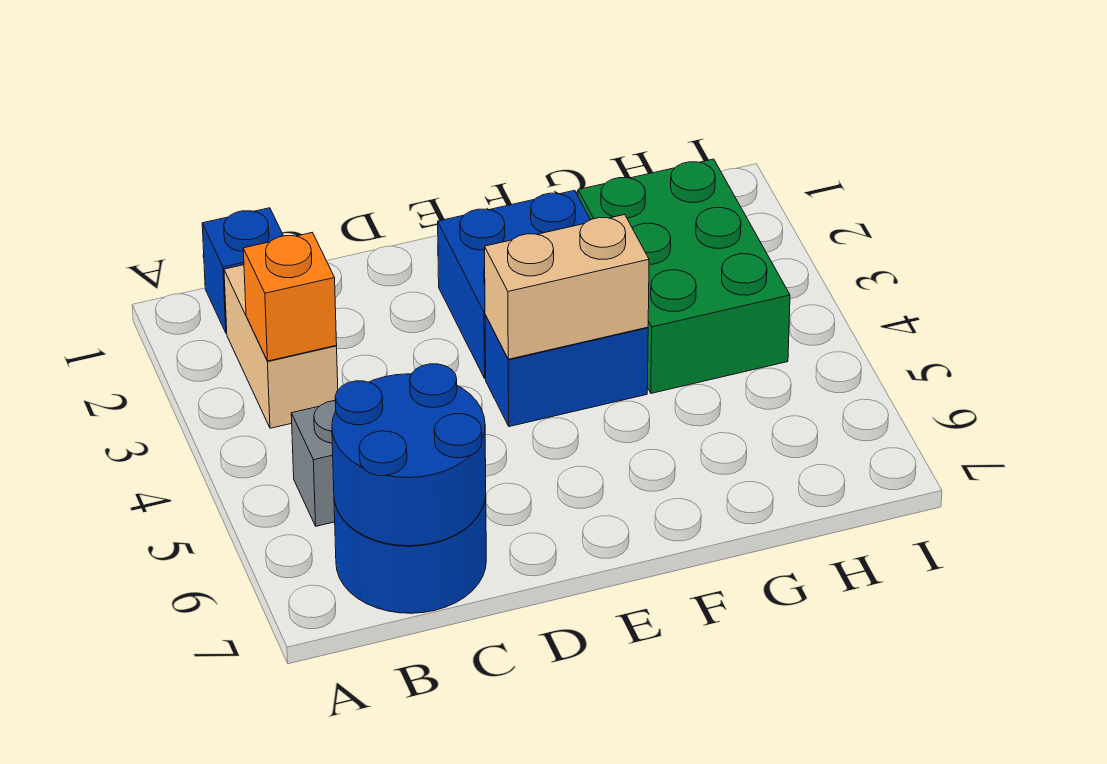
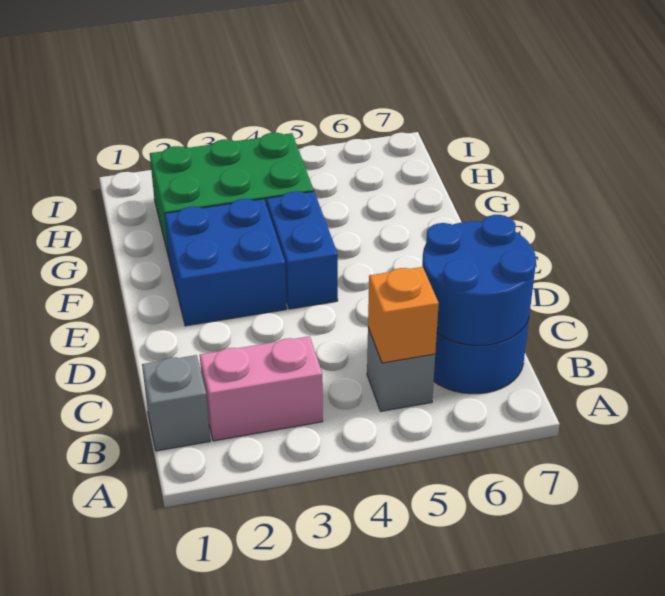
blue brick B1 level 1 -> grey brick B1 level 1
tan brick B2:B3 level 1 -> pink brick B2:B3 level 1
orange brick B3 level 2 -> orange brick B5 level 2
tan brick E4:F4 level 2 -> none

